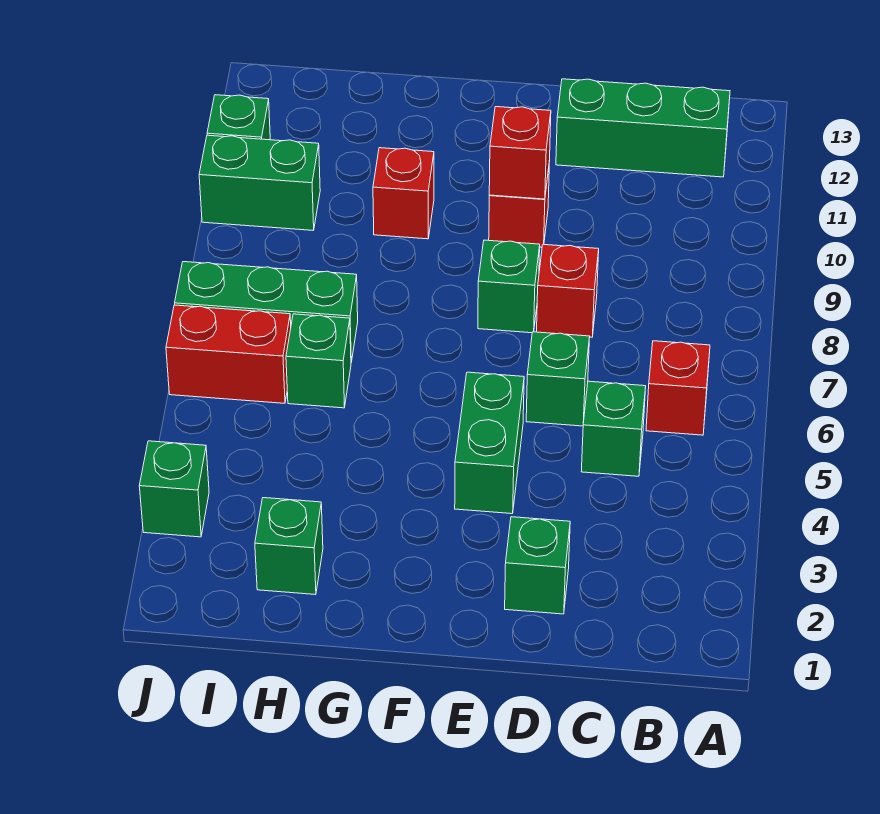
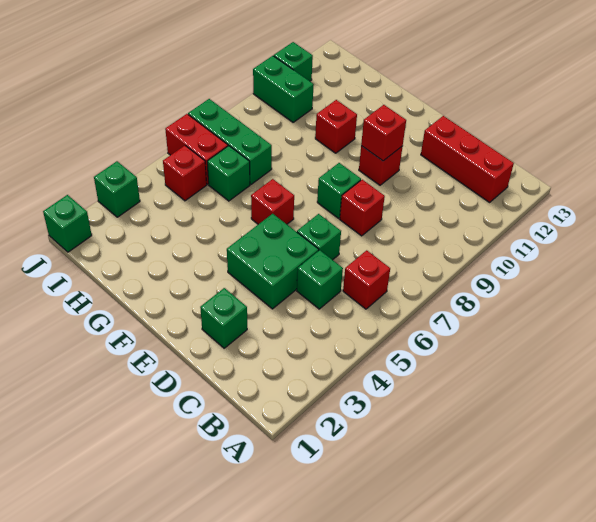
green brick B12:D12 level 1 -> red brick B12:D12 level 1
green brick E4:E5 level 1 -> green brick D4:E5 level 1
none -> red brick F6 level 1
green brick H2 level 1 -> green brick J1 level 1
none -> red brick I5 level 1

